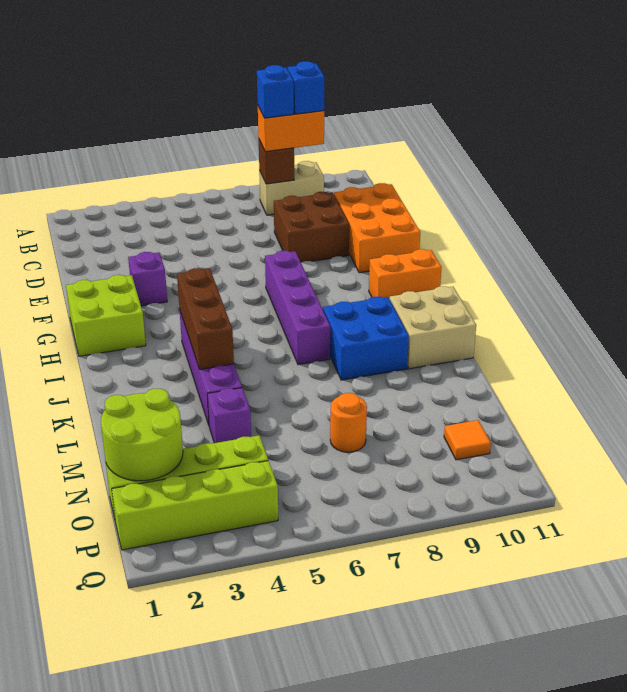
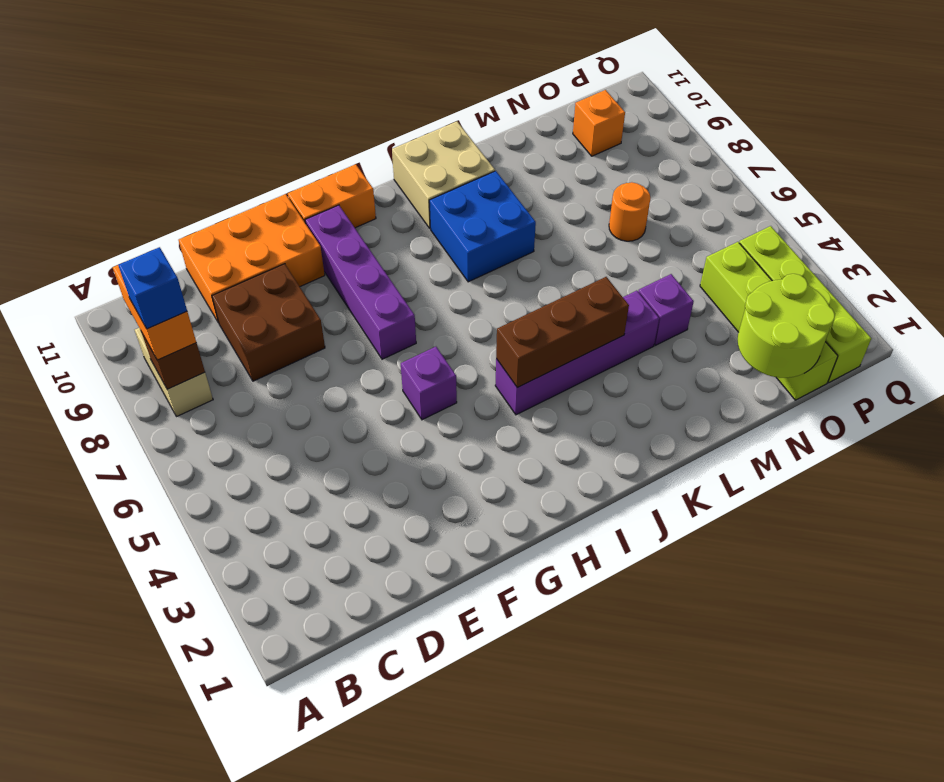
blue brick B9 level 4 -> none
purple brick F3 level 1 -> purple brick G5 level 1
lime brick G1:H2 level 1 -> none
purple brick G7:J7 level 1 -> purple brick G7:G10 level 1
orange brick H10:H11 level 1 -> orange brick G11:H11 level 1
orange tile O10 level 1 -> orange brick O10 level 1

